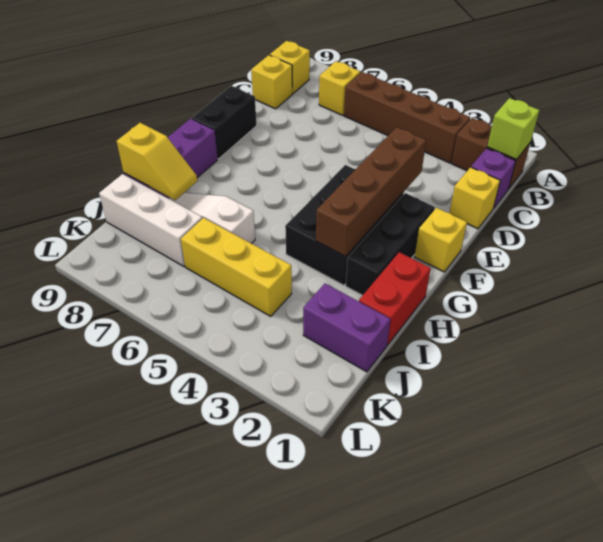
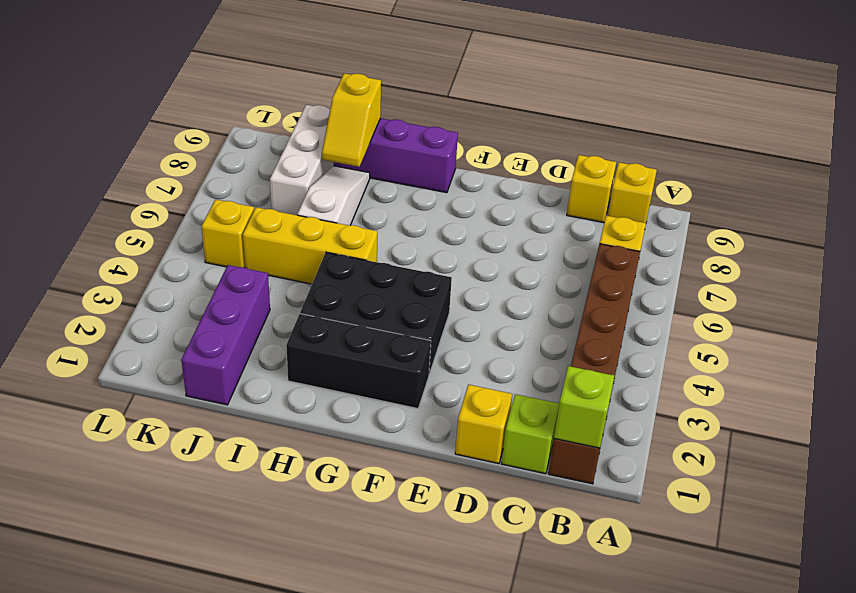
purple brick C1 level 1 -> lime brick C1 level 1
brown brick E3:H3 level 2 -> none
black brick E9:F9 level 1 -> none
yellow brick F1 level 1 -> yellow brick K5 level 1
red brick H1:I1 level 1 -> none
purple brick J1:J2 level 1 -> purple brick J1:J3 level 1
yellow brick J4:J6 level 1 -> yellow brick H5:J5 level 1

